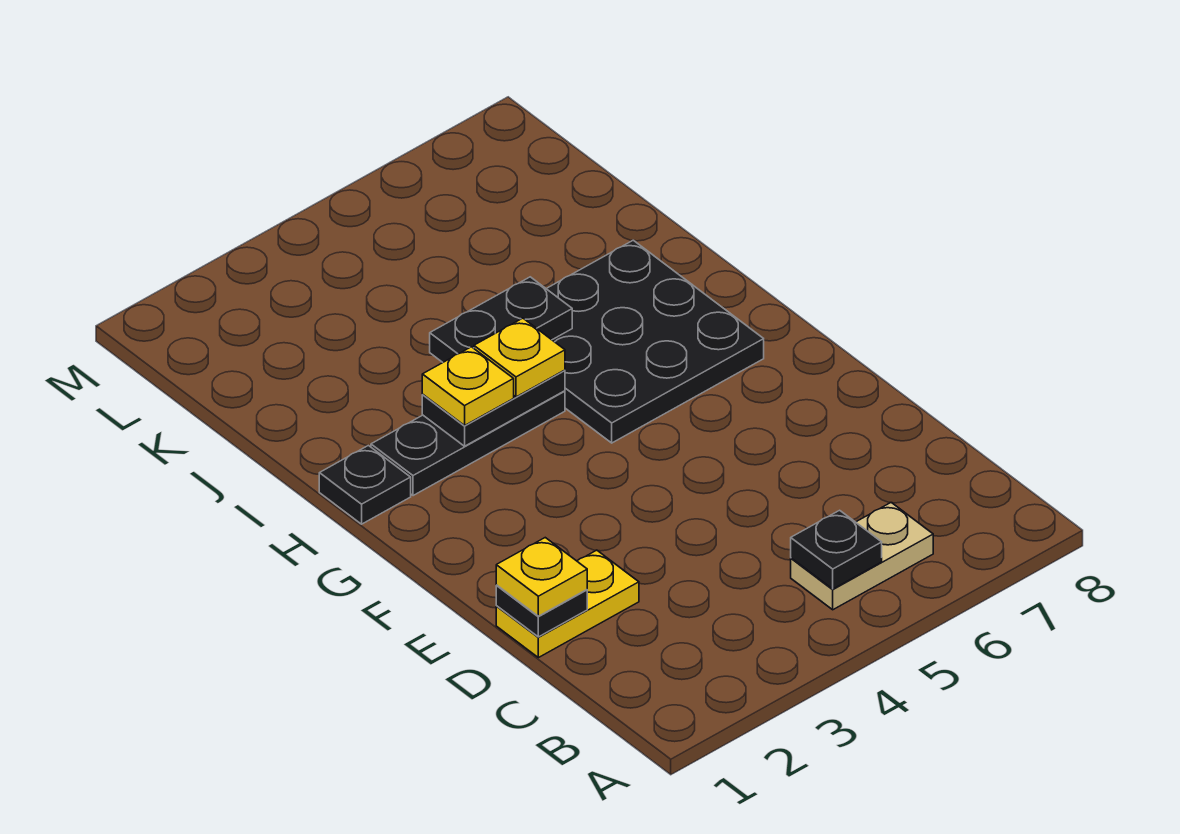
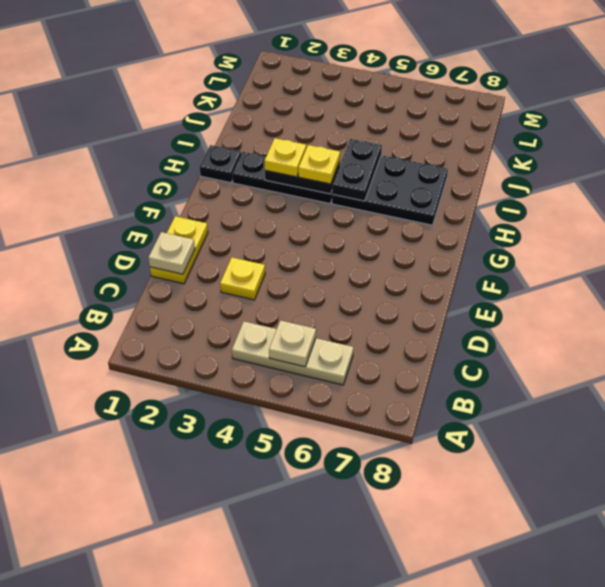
tan plate B5:B6 level 1 -> tan plate B4:B6 level 1
black plate B5 level 2 -> tan plate B5 level 2
yellow plate D1:D2 level 1 -> yellow plate D1:E1 level 1
black plate D1 level 2 -> tan plate D1 level 2
yellow plate D1 level 3 -> yellow plate D3 level 1
black plate G5:I7 level 1 -> black plate H5:I7 level 1
black plate I4:I5 level 2 -> black plate H5:I5 level 2

